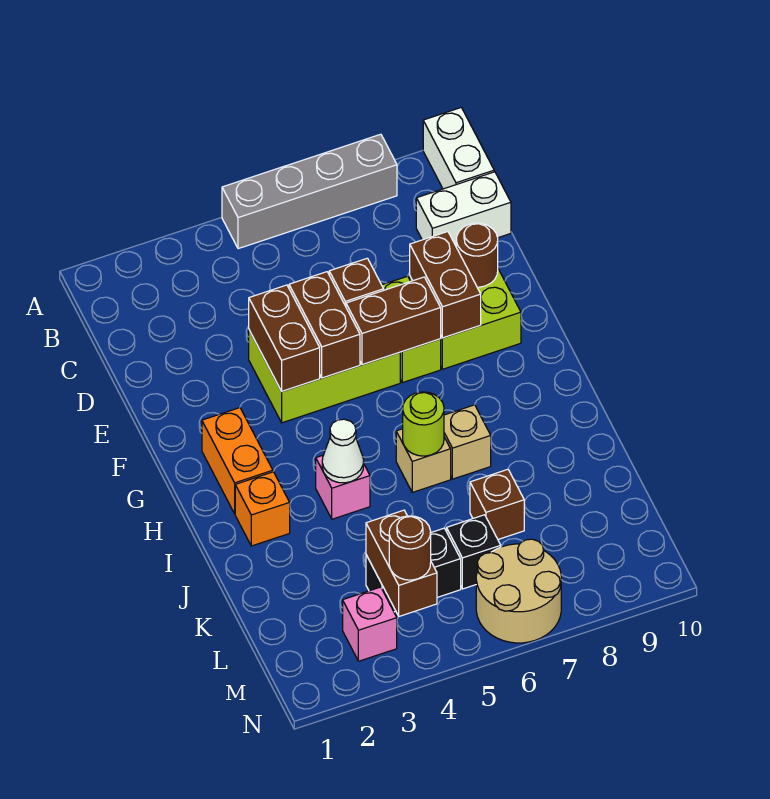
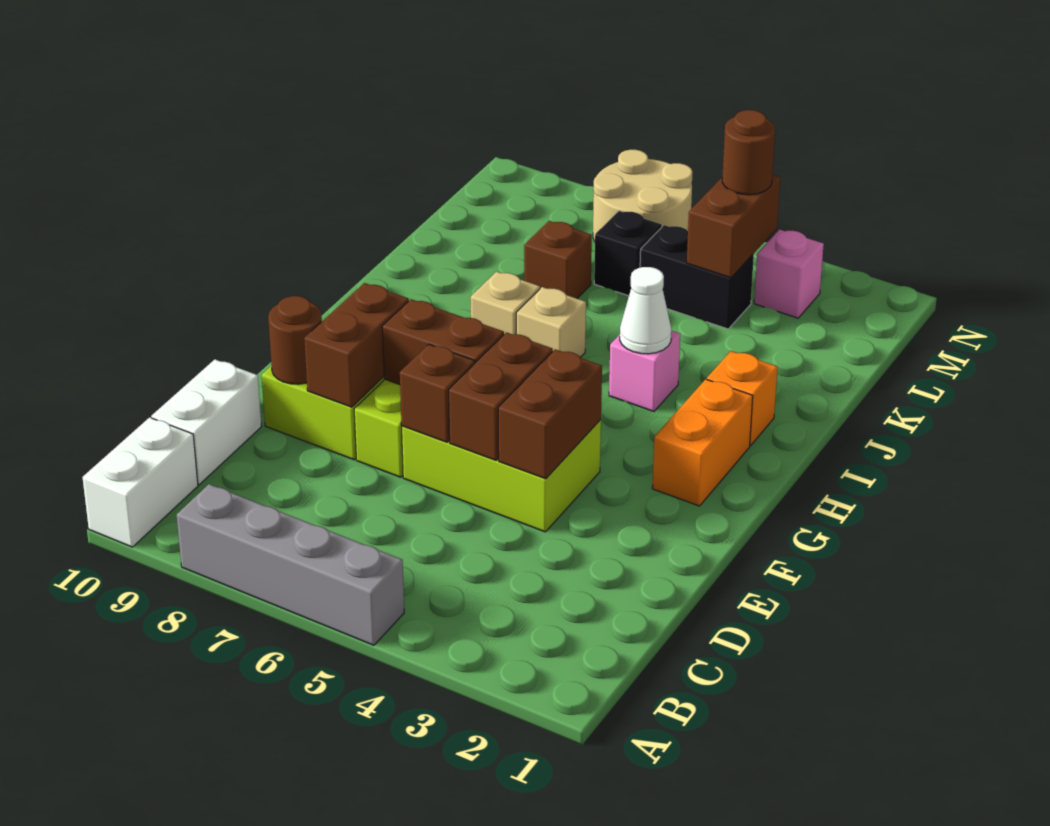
white brick C9:C10 level 1 -> white brick C10:D10 level 1
lime round brick I6 level 2 -> none

